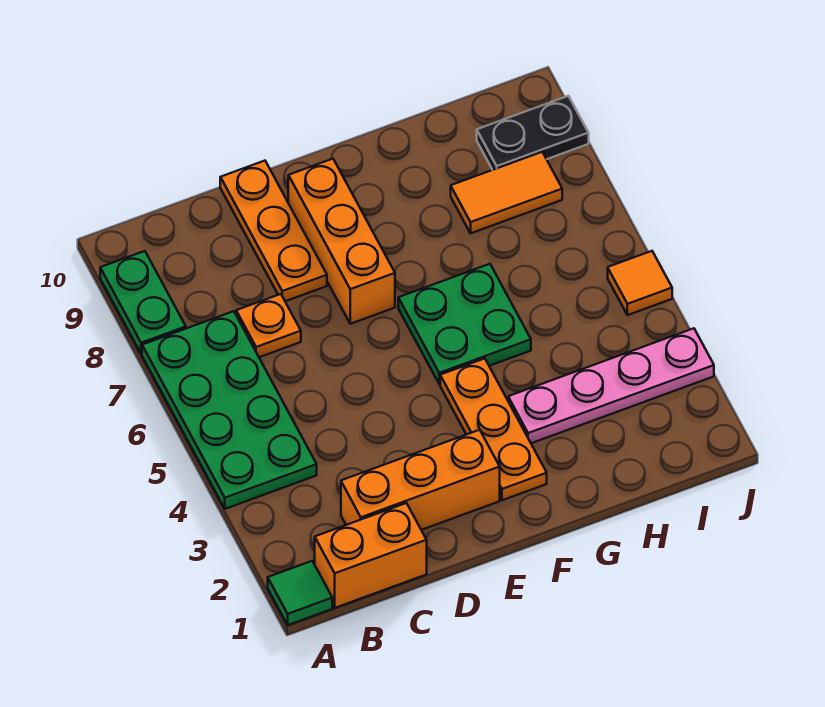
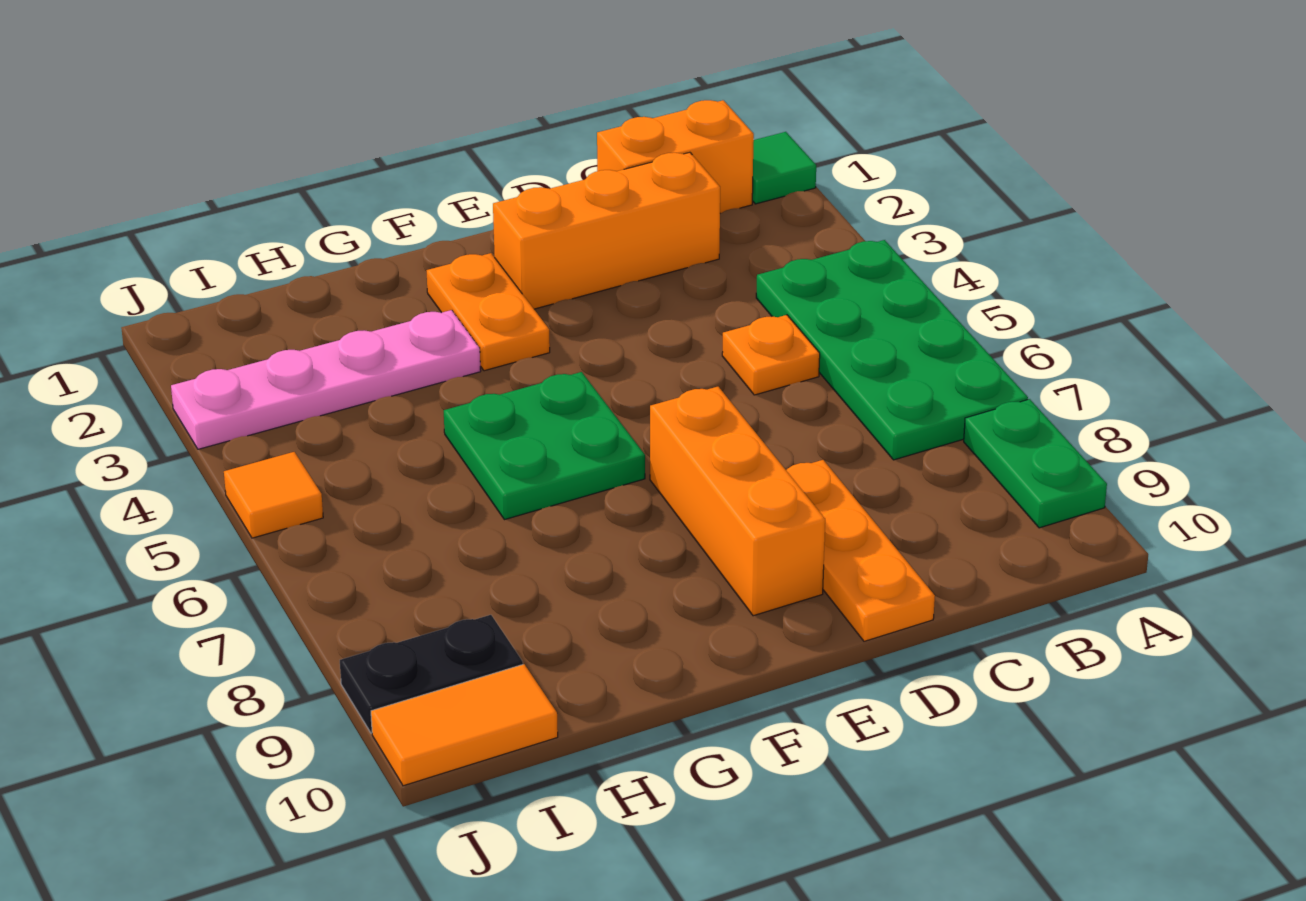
orange plate C7 level 1 -> orange plate C5 level 1
orange plate F2:F4 level 1 -> orange plate F2:F3 level 1
orange tile H8:I8 level 1 -> orange tile I10:J10 level 1

